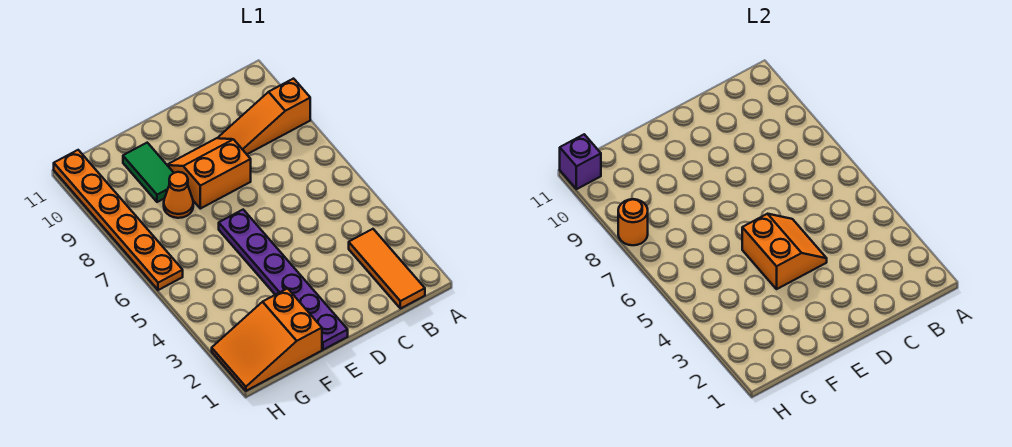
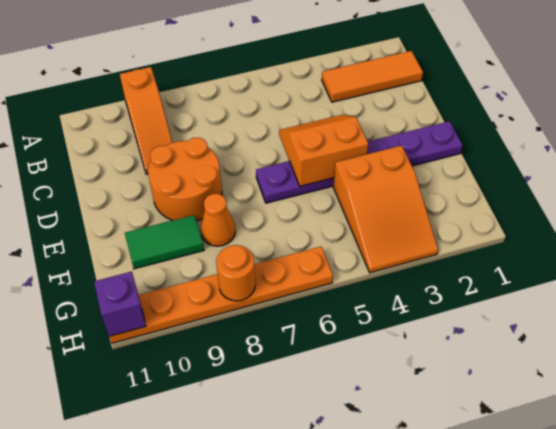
orange slope D8:E9 level 1 top 8 -> orange round brick D8:E9 level 1
orange slope F1:H2 level 1 top F -> orange slope F3:H4 level 1 top F

